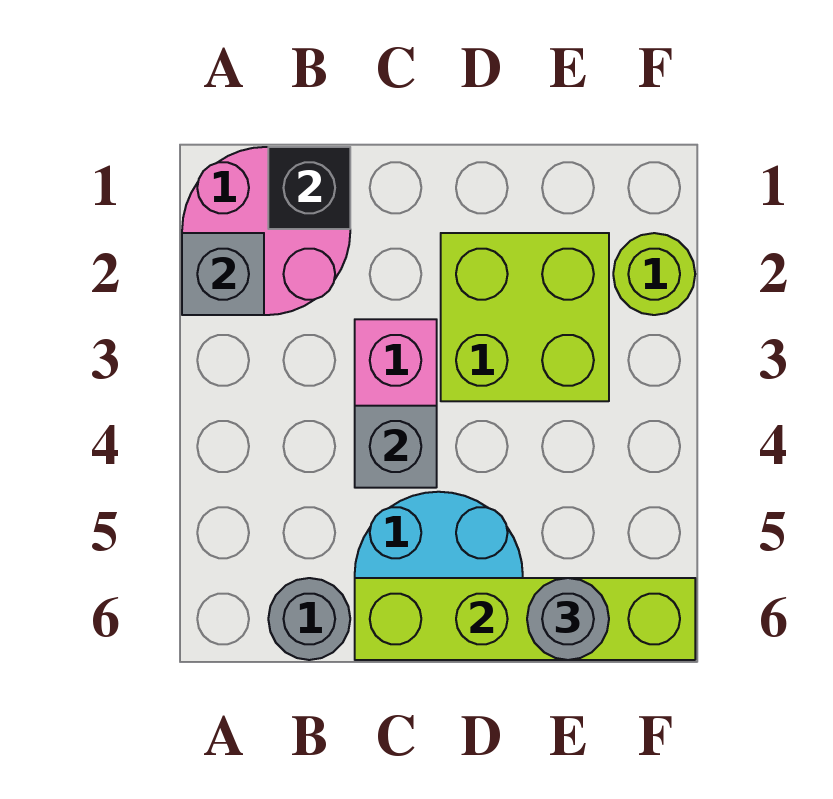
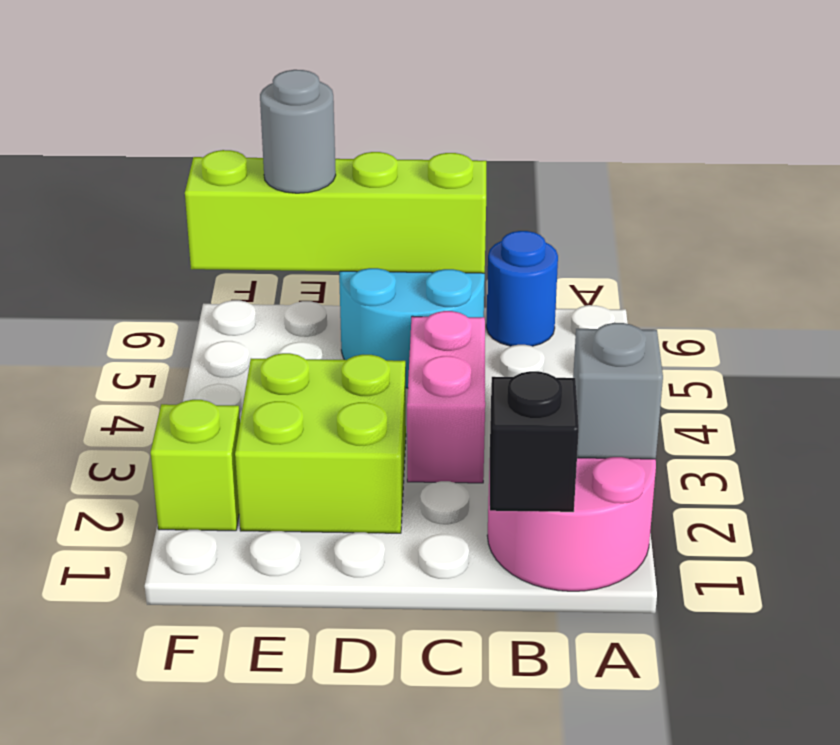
grey round brick B6 level 1 -> blue round brick B6 level 1
grey brick C4 level 2 -> none
lime round brick F2 level 1 -> lime brick F2 level 1

